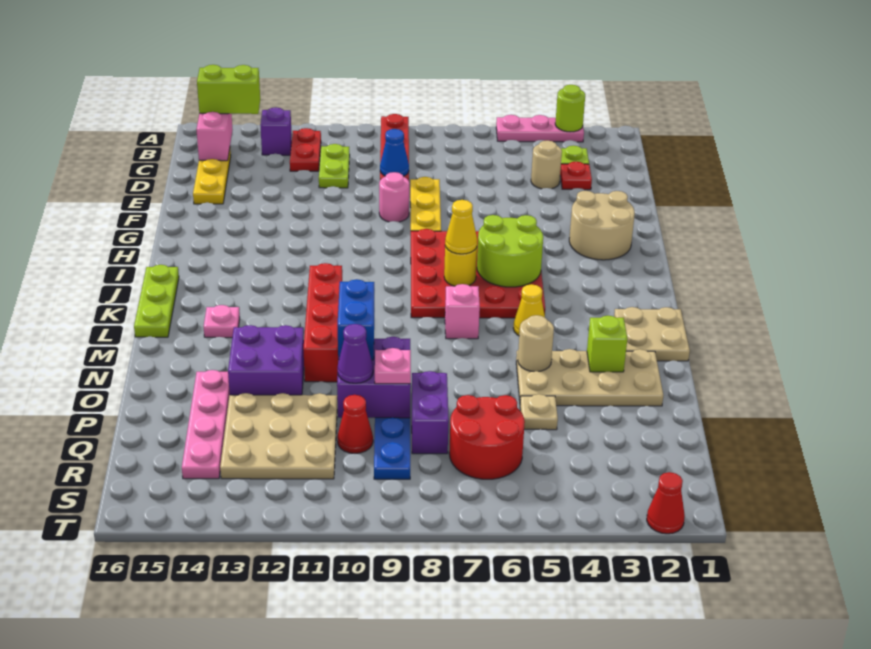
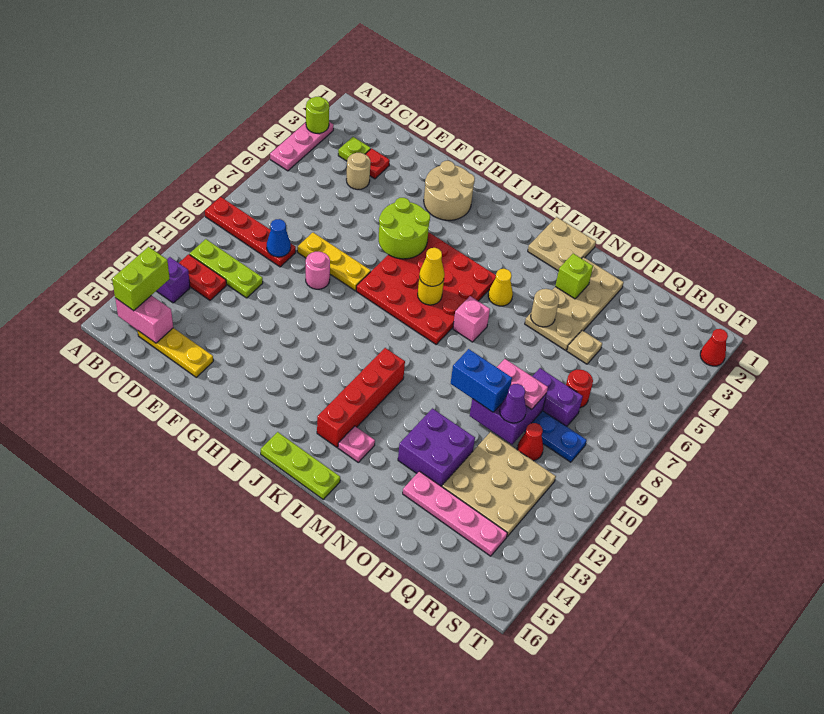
lime plate C11:D11 level 1 -> lime plate B11:D11 level 1
lime round brick I5:J6 level 2 -> lime round brick G5:H6 level 2
red brick K11:N11 level 1 -> red brick K11:K14 level 1
pink plate P9 level 3 -> pink plate O9:P9 level 3
red round brick Q6:R7 level 1 -> red round brick Q7 level 1

